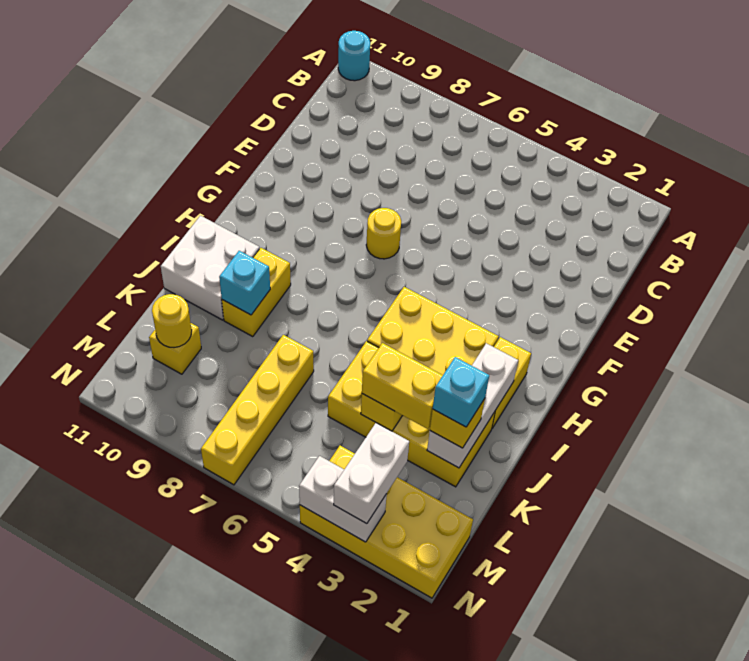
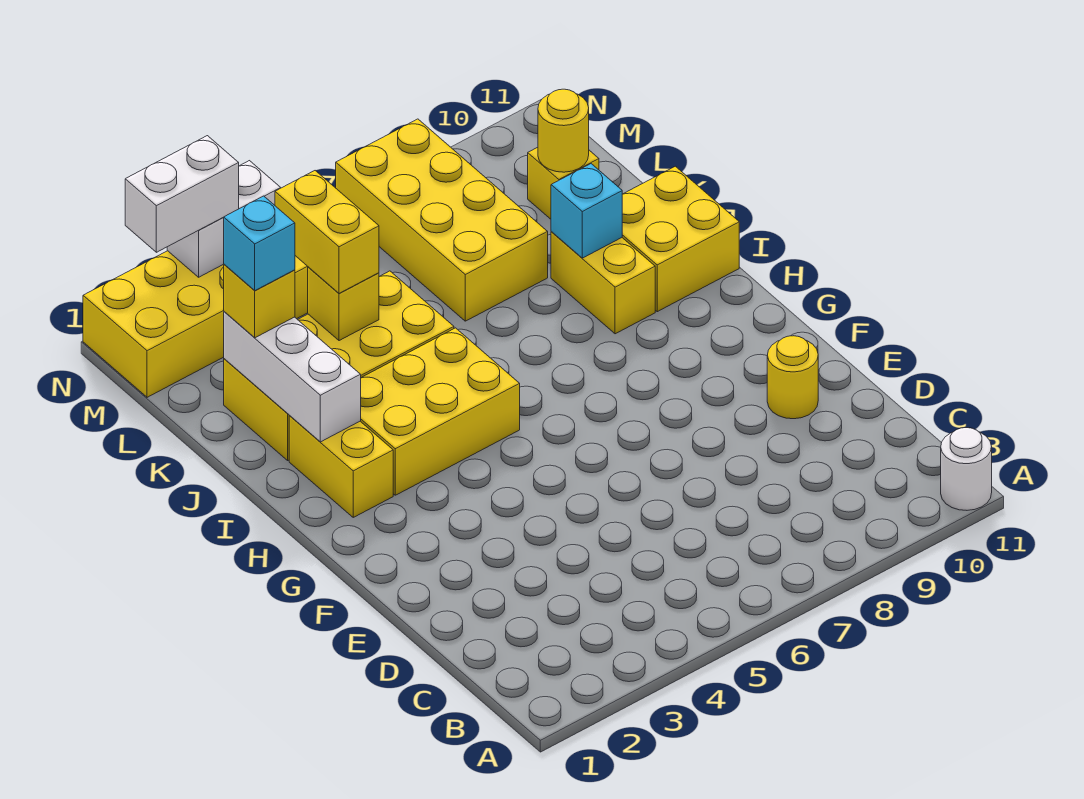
cyan round brick A11 level 1 -> white round brick A11 level 1
yellow round brick F7 level 1 -> yellow round brick E10 level 1
white brick I10:J11 level 1 -> yellow brick I10:J11 level 1
yellow brick K3:K4 level 3 -> yellow brick K4:L4 level 3
yellow brick K7:N7 level 1 -> yellow brick K7:N8 level 1
white brick M3:N3 level 3 -> white brick N2:N3 level 3

